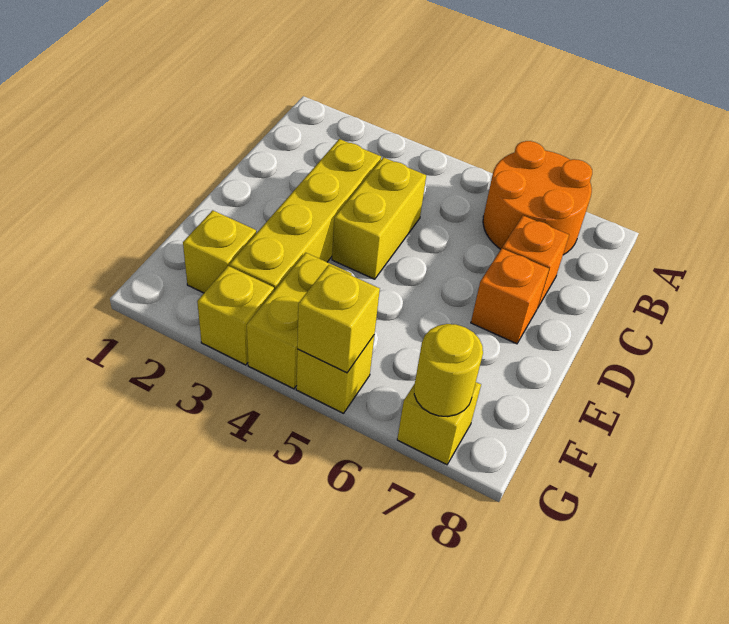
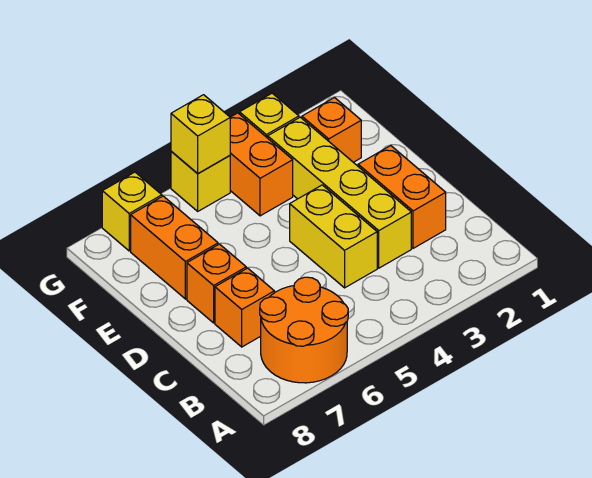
none -> orange brick C2:D2 level 1
none -> orange brick E7:F7 level 1
yellow brick F2 level 1 -> orange brick F2 level 1
yellow brick F4:G4 level 1 -> orange brick F4:G4 level 1
yellow round brick G7 level 2 -> none

